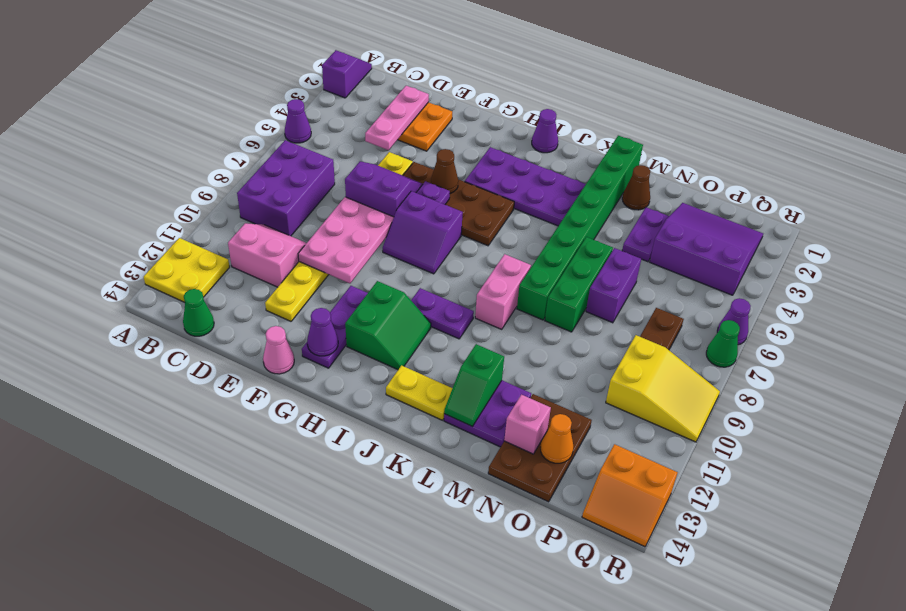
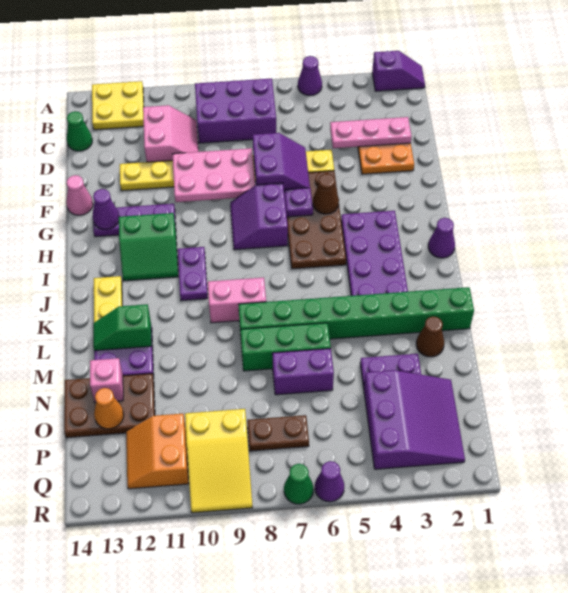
orange slope Q13:R14 level 1 top 13 -> orange slope P11:Q12 level 1 top 11

